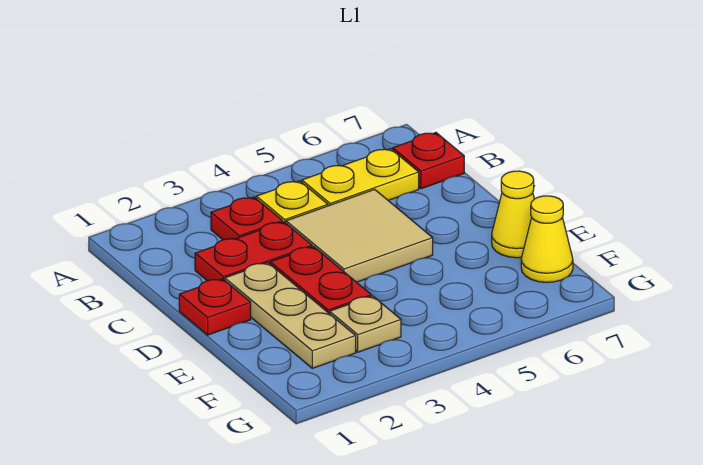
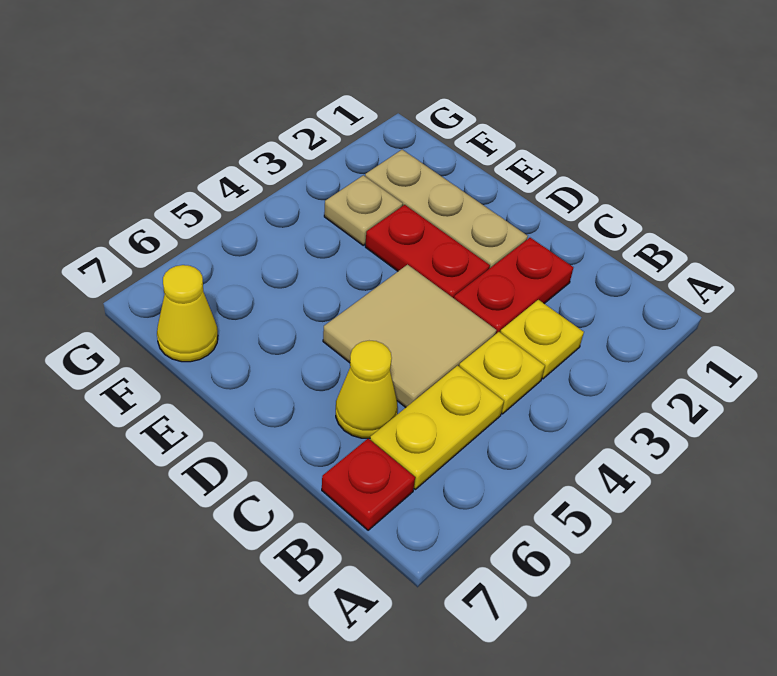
red plate B3 level 1 -> yellow plate B3 level 1
red plate D1 level 1 -> none
yellow cone E7 level 1 -> yellow cone C6 level 1

